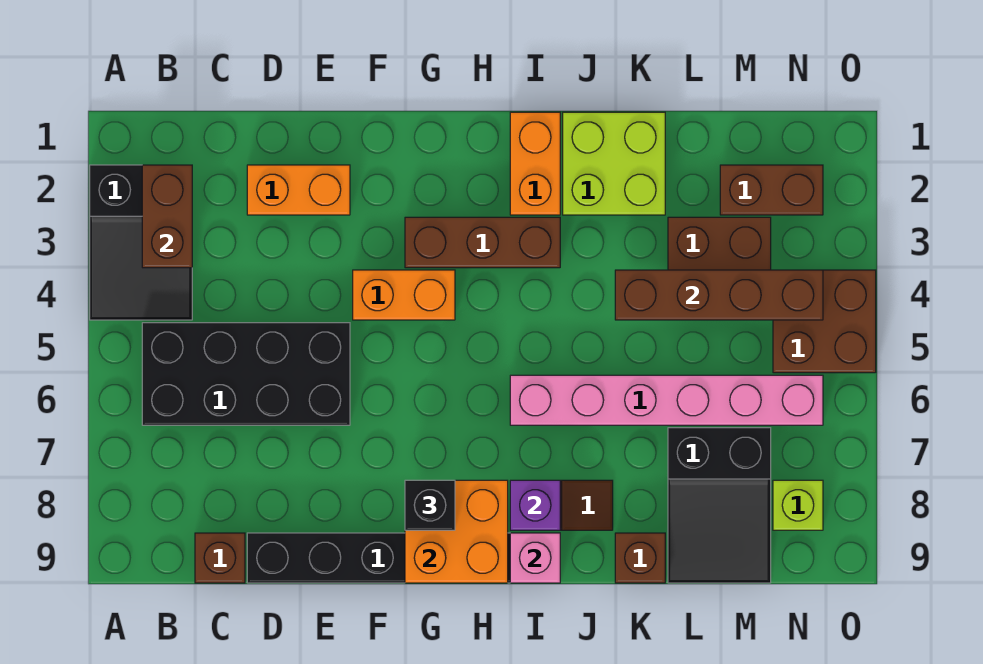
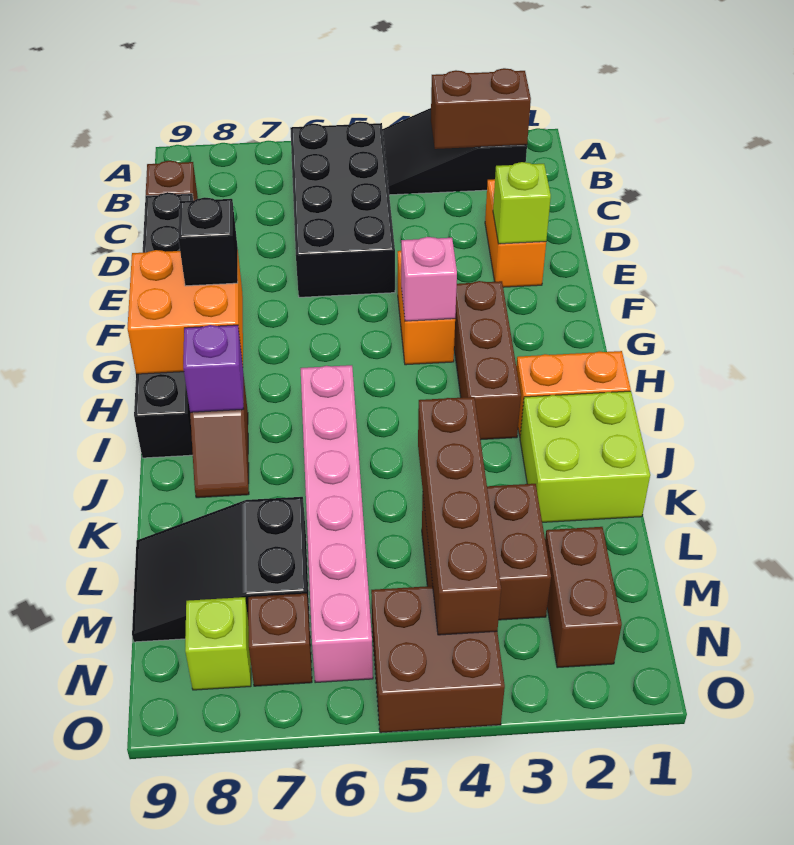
none -> lime brick E2 level 2
pink brick I9 level 2 -> pink brick G4 level 2
brown brick K9 level 1 -> brown brick N7 level 1

